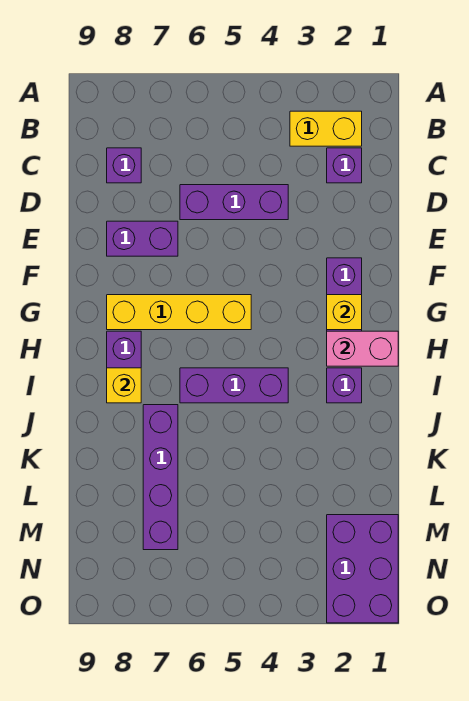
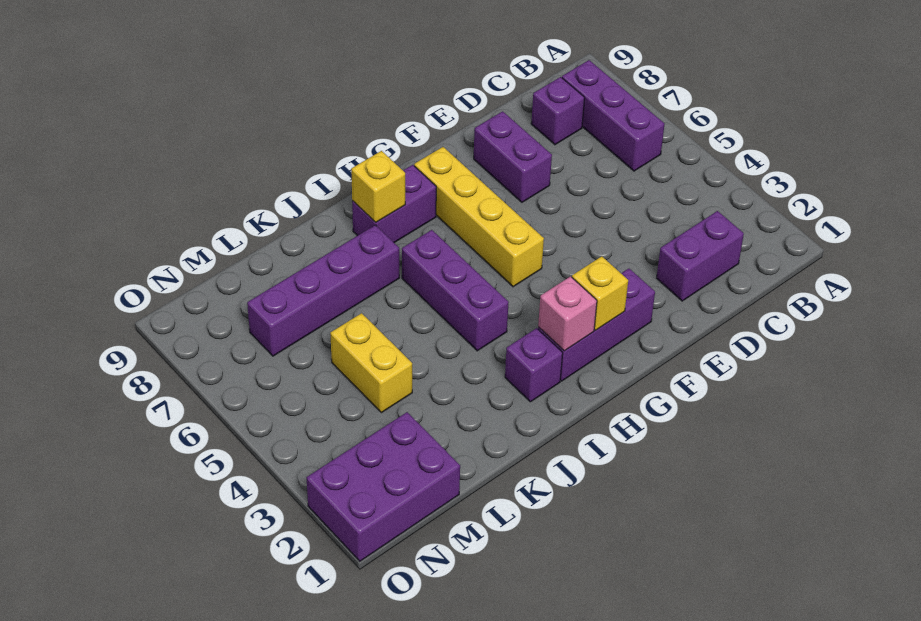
yellow brick B2:B3 level 1 -> yellow brick L4:L5 level 1
purple brick C2 level 1 -> purple brick C2:D2 level 1
purple brick D4:D6 level 1 -> purple brick B6:B8 level 1
pink brick H1:H2 level 2 -> pink brick H2 level 2

